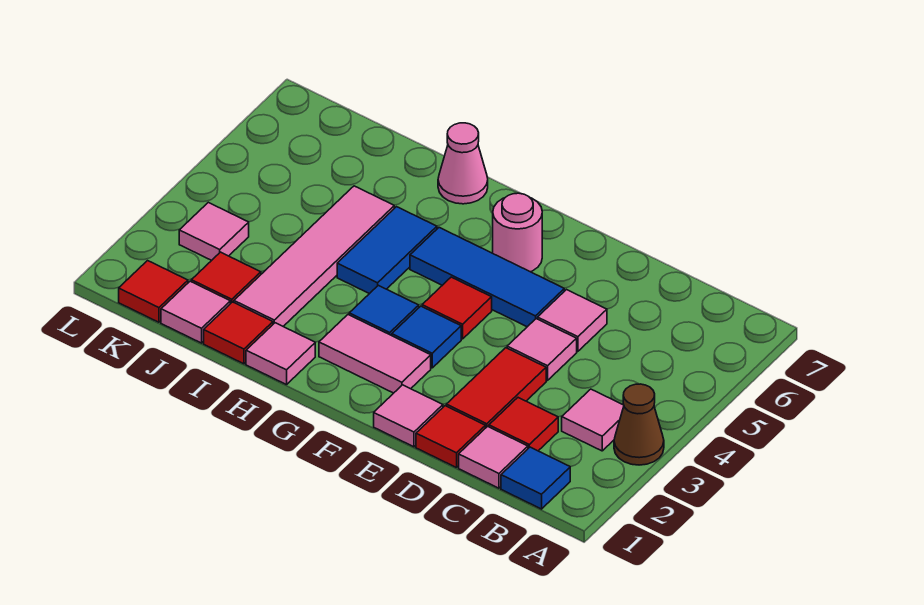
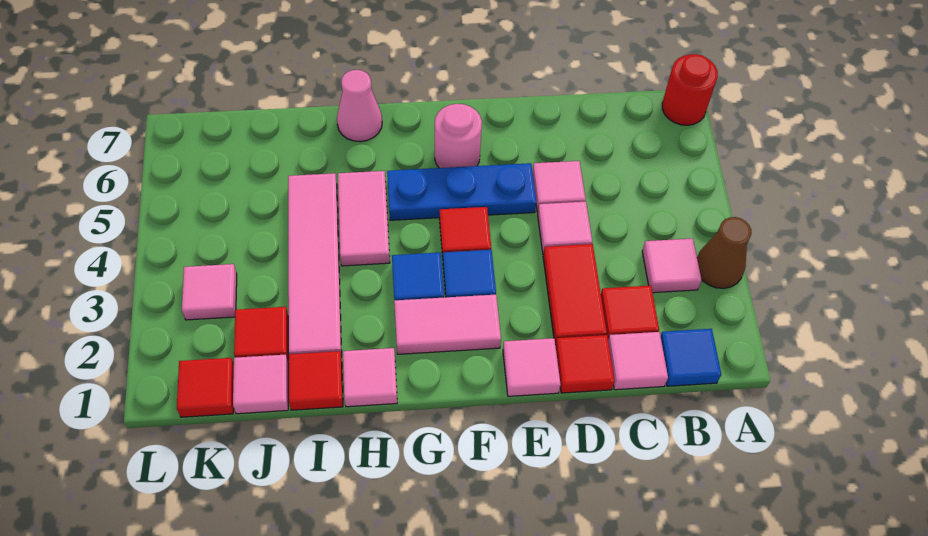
none -> red round brick A7 level 1
blue tile E5:G5 level 1 -> blue plate E5:G5 level 1
blue tile H4:H5 level 1 -> pink tile H4:H5 level 1

